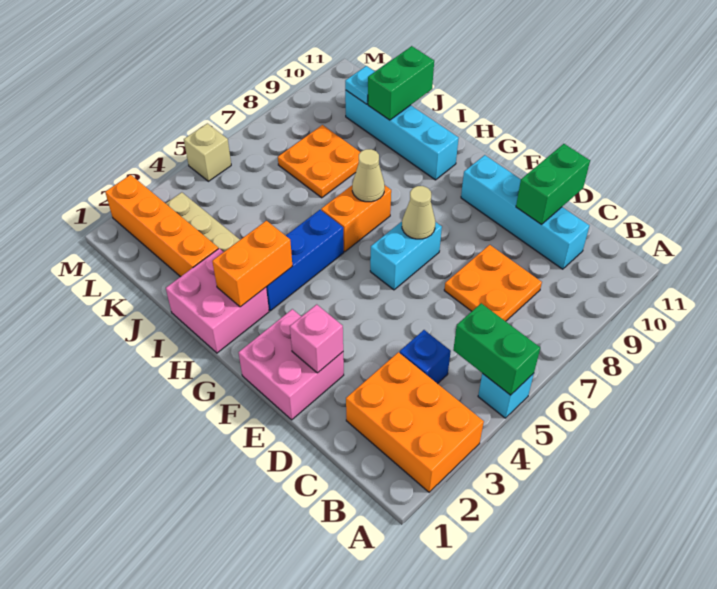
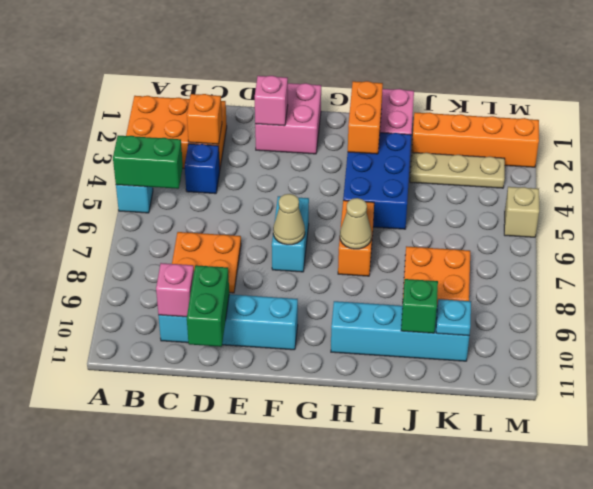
none -> orange brick C3 level 2
none -> pink brick C10 level 2
blue brick H3:H5 level 1 -> blue brick H3:I5 level 1
green brick J10:J11 level 2 -> green brick J10 level 2

